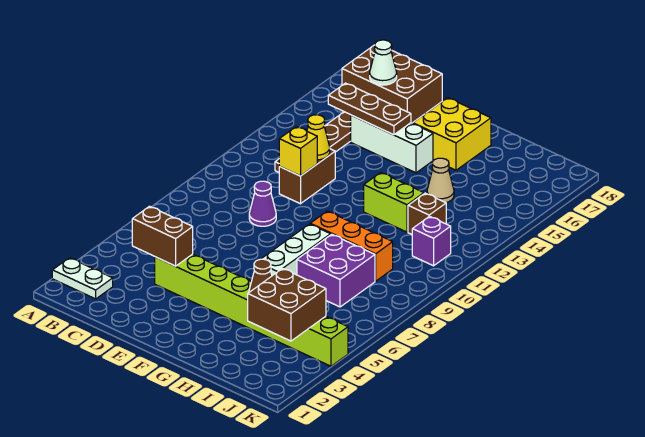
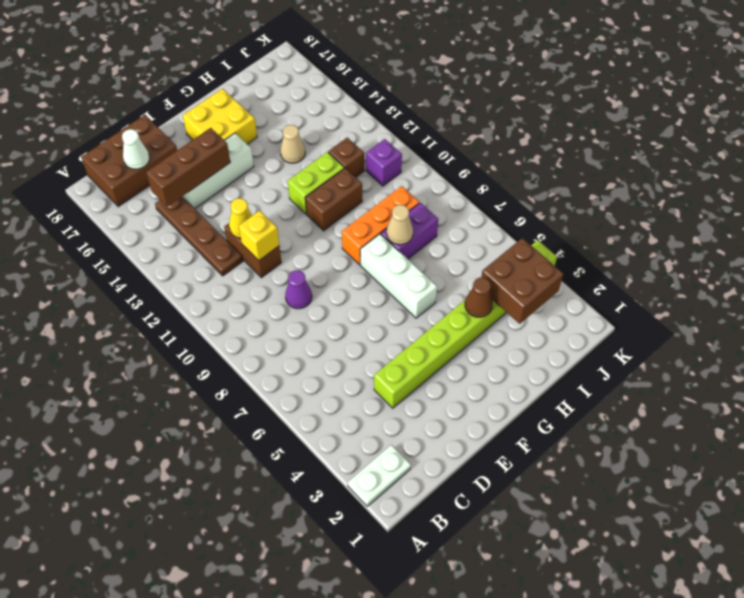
brown brick C4:D4 level 2 -> brown brick G11:H11 level 1
brown plate C15:E15 level 2 -> brown brick C15:E15 level 2
purple brick H7:I8 level 1 -> purple brick H8:I8 level 1
none -> tan cone H8 level 2

